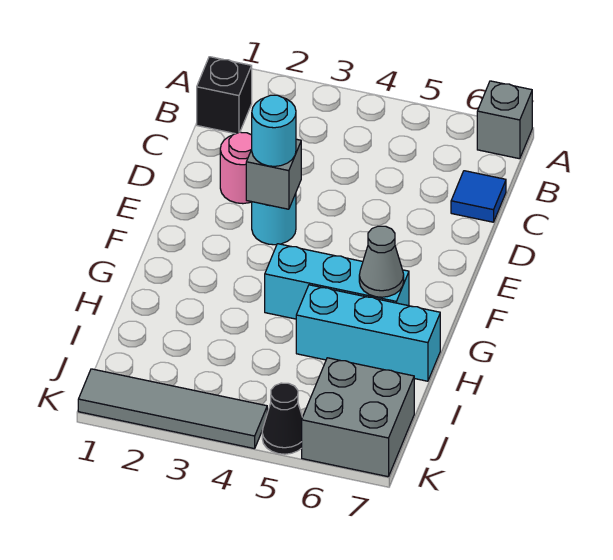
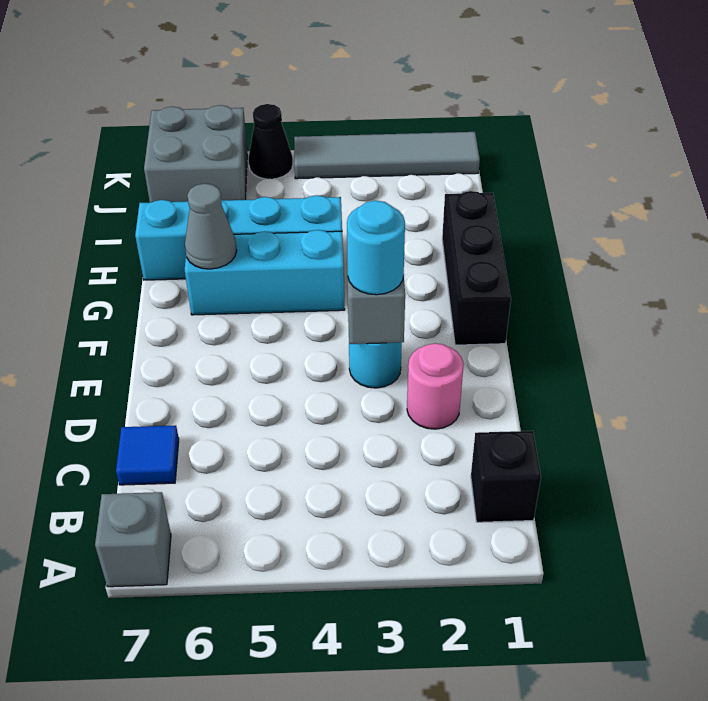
none -> black brick F1:H1 level 1
cyan brick H5:H7 level 1 -> cyan brick H4:H7 level 1

